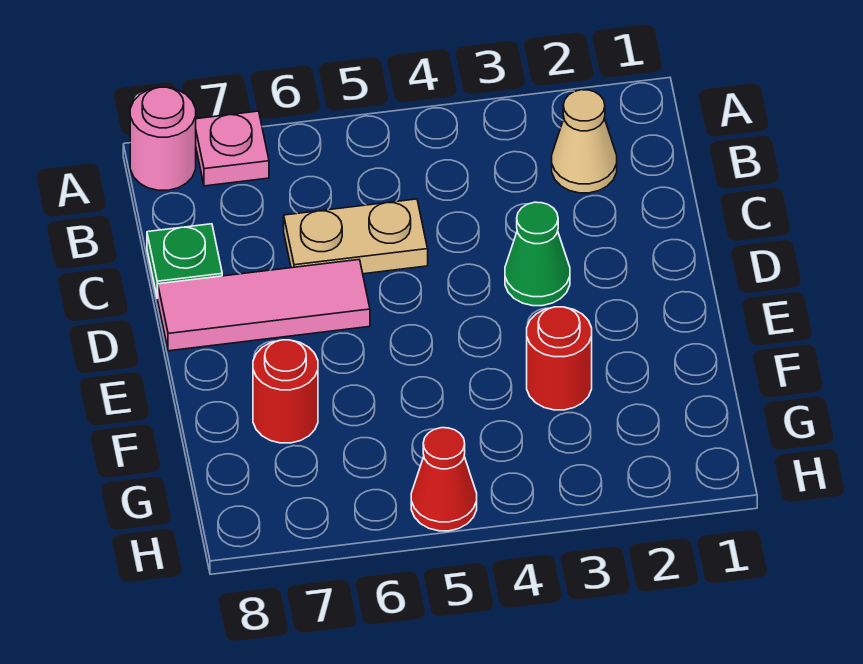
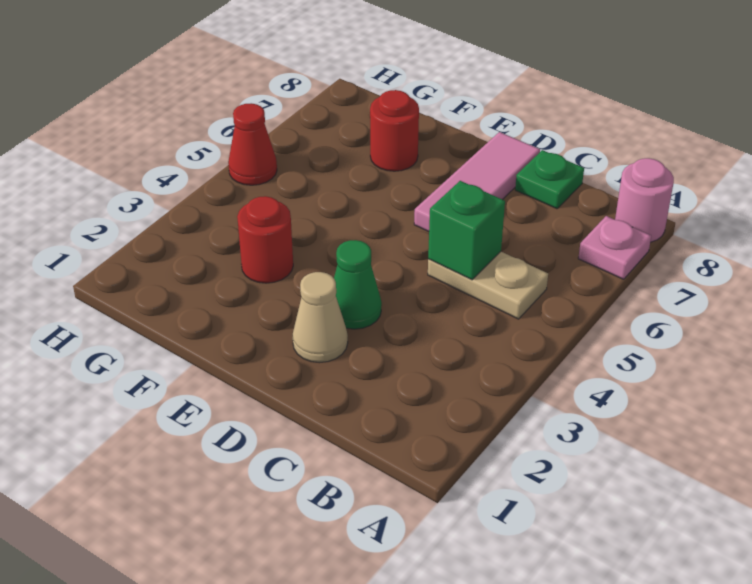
tan cone B2 level 1 -> tan cone D2 level 1
tan plate C5:C6 level 1 -> tan plate B5:C5 level 1
none -> green brick C5 level 2

